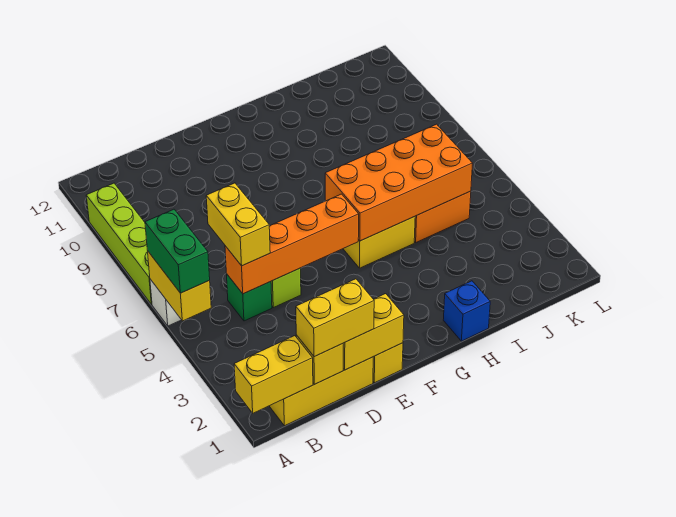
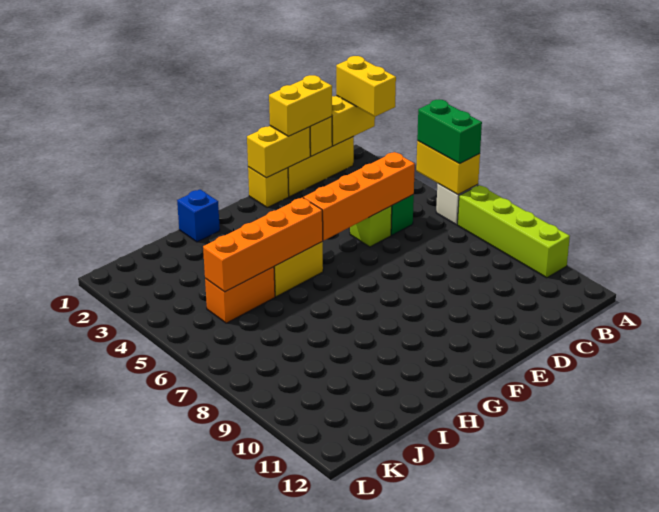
yellow brick C5:C6 level 3 -> yellow brick A1:A2 level 3
orange brick G5:J6 level 2 -> orange brick G5:J5 level 2

